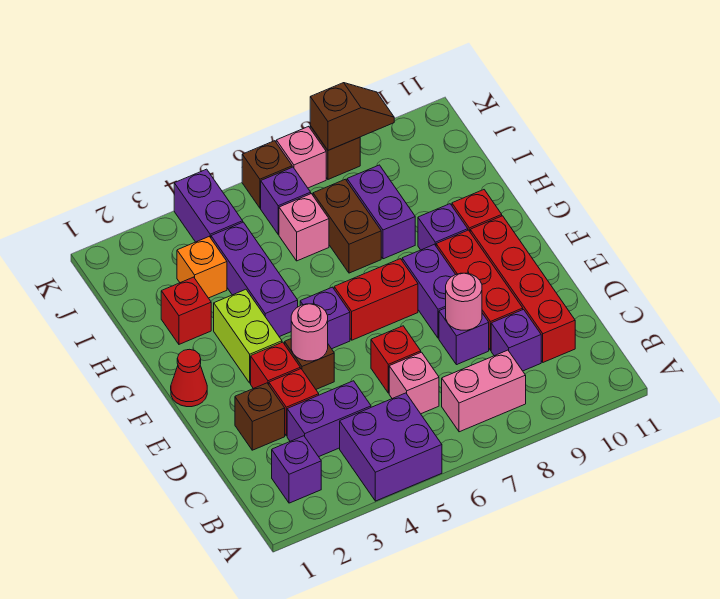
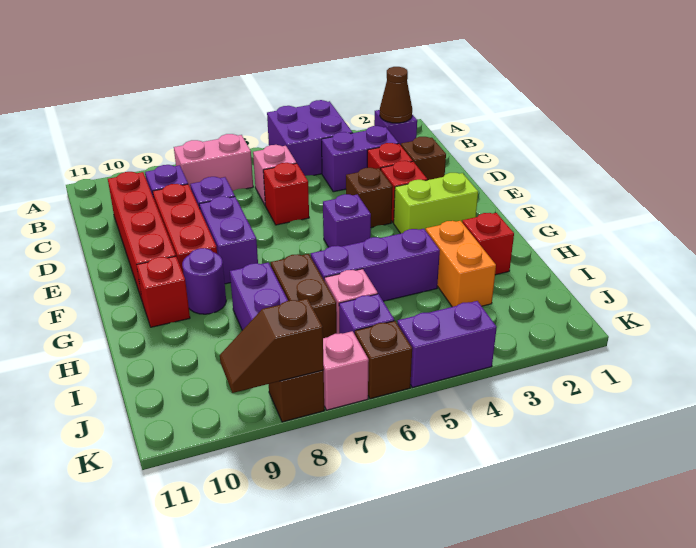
none -> brown cone B2 level 2
pink round brick D8 level 2 -> none
pink round brick E4 level 2 -> none
red cone F1 level 1 -> none
lime brick F3:G3 level 1 -> lime brick F2:F3 level 1
red brick F6:F7 level 1 -> none
purple brick G4:I4 level 1 -> purple brick H4:H6 level 1
purple brick G9 level 1 -> purple round brick G9 level 1
orange brick I3 level 1 -> orange brick H3:I3 level 1
purple brick J4:K4 level 1 -> purple brick K4:K5 level 1

